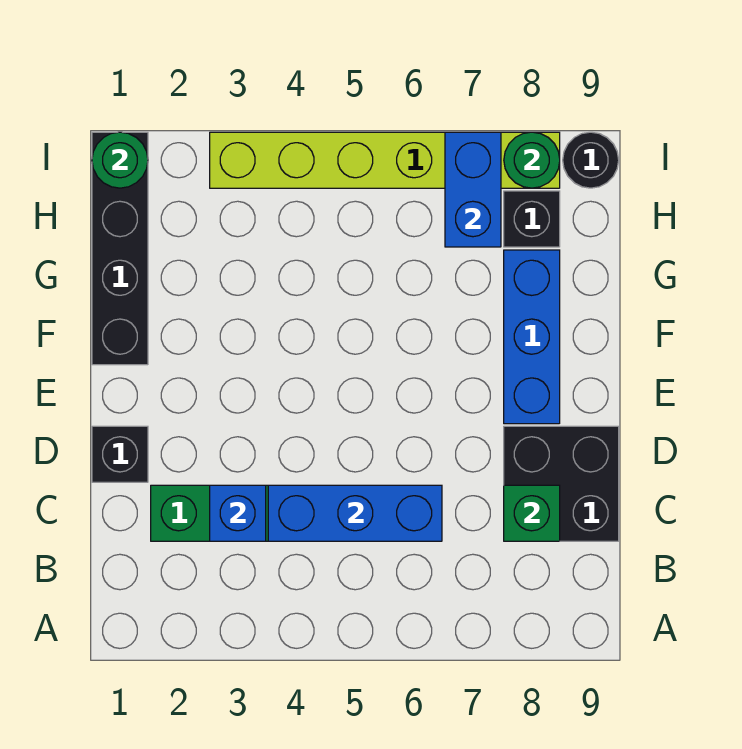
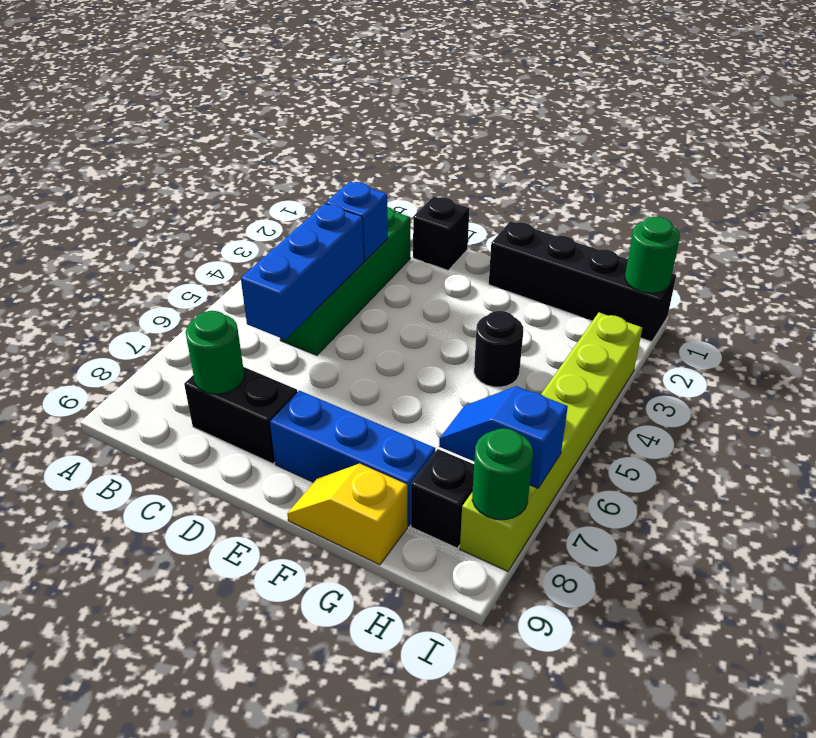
black brick C8:D9 level 1 -> black brick C8:D8 level 1
green brick C8 level 2 -> green round brick C8 level 2
none -> yellow slope F9:G9 level 1 top G
blue brick H7:I7 level 2 -> blue slope H7:I7 level 2 top I
black round brick I9 level 1 -> black round brick G4 level 1

